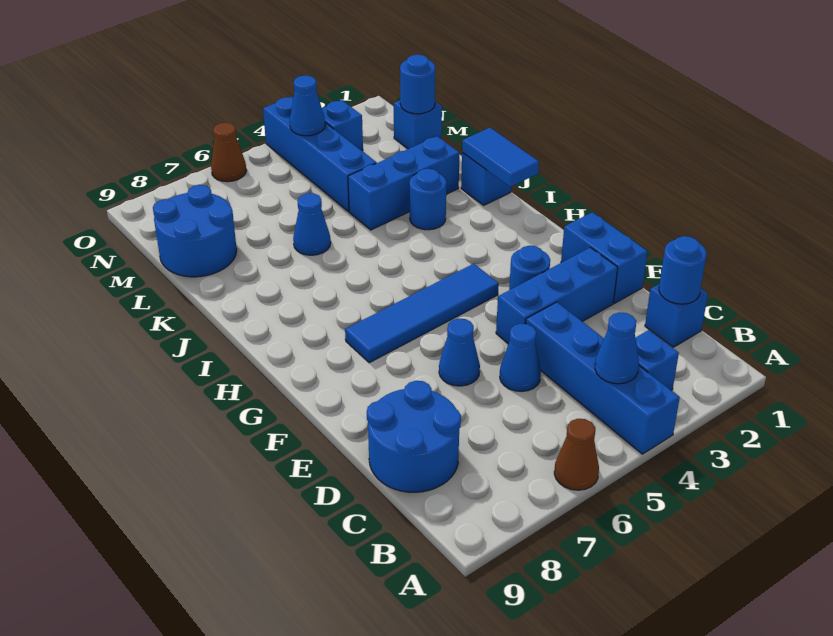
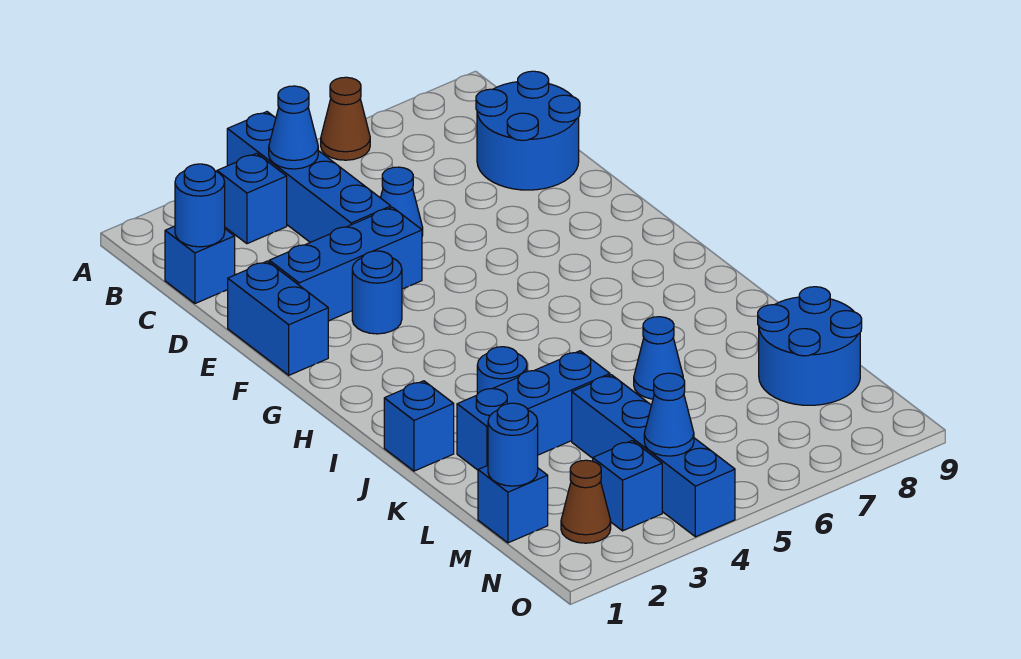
blue cone E6 level 1 -> none
blue tile G4:G7 level 1 -> none
blue tile I1:J1 level 2 -> none
brown cone O6 level 1 -> brown cone N2 level 1

